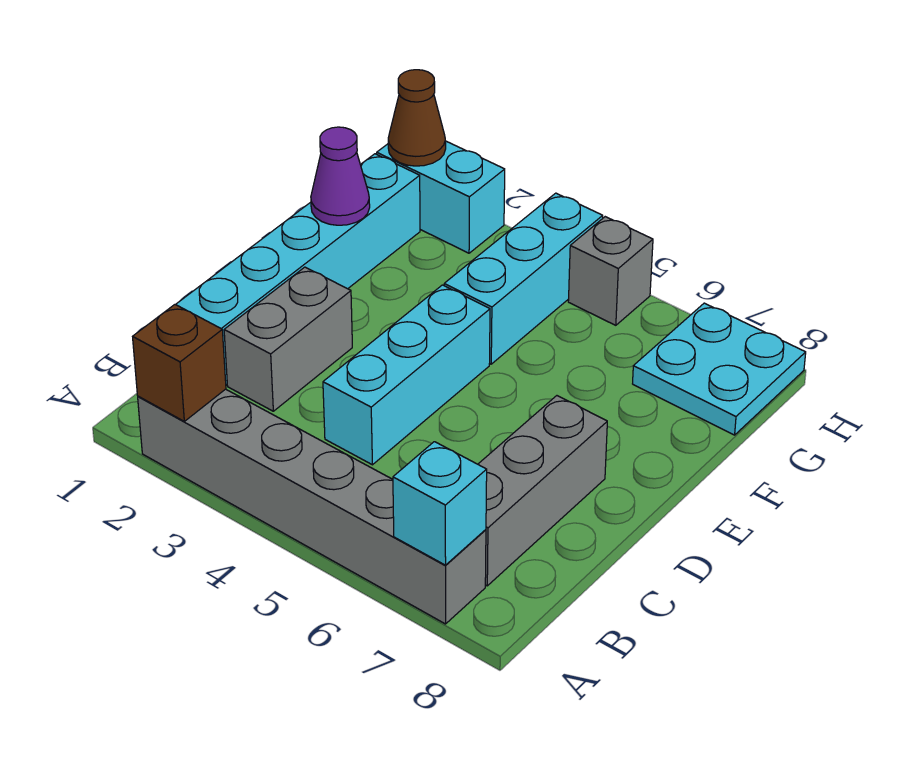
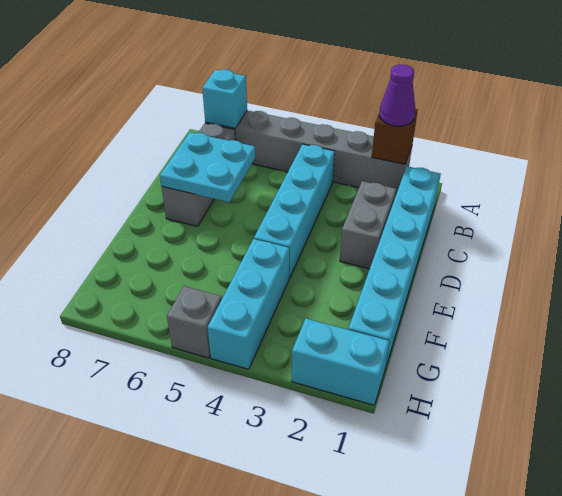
cyan brick C4:E4 level 1 -> cyan brick B4:E4 level 1
purple cone F1 level 2 -> purple cone A2 level 3
cyan plate G7:H8 level 1 -> cyan plate C6:D7 level 2
brown cone H1 level 2 -> none

